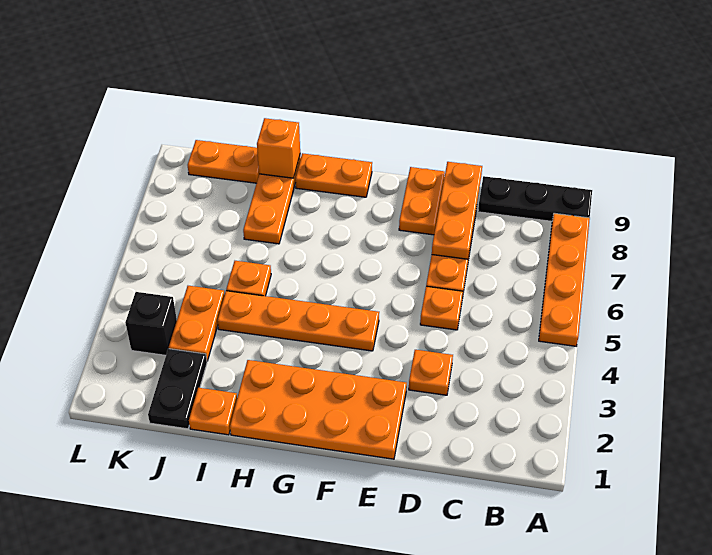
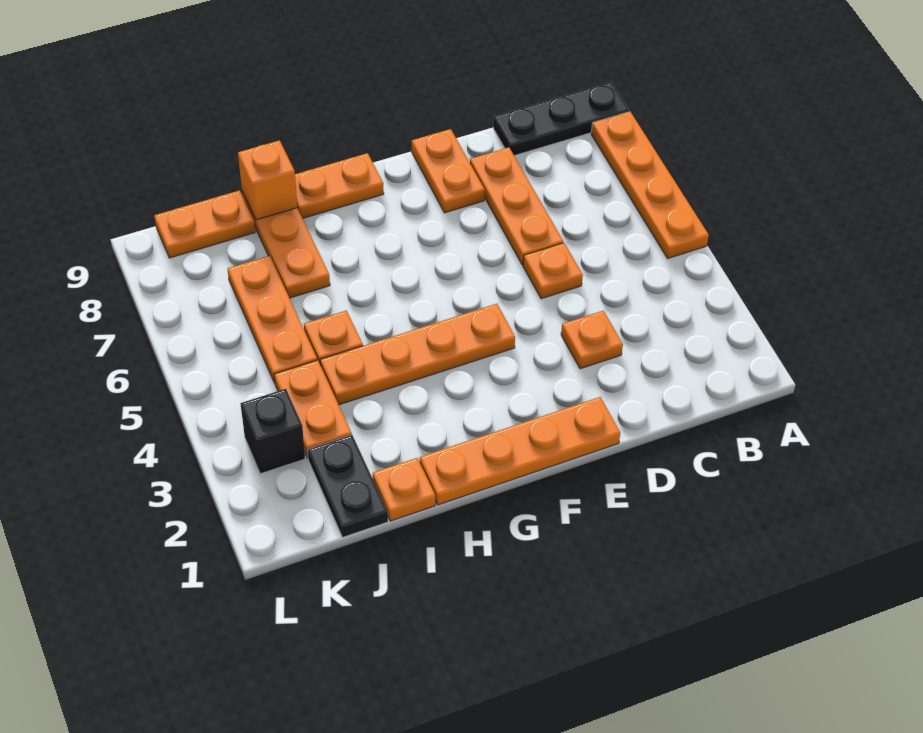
orange plate D7:D9 level 2 -> orange plate J5:J7 level 1
orange plate E1:H2 level 1 -> orange plate E1:H1 level 1

